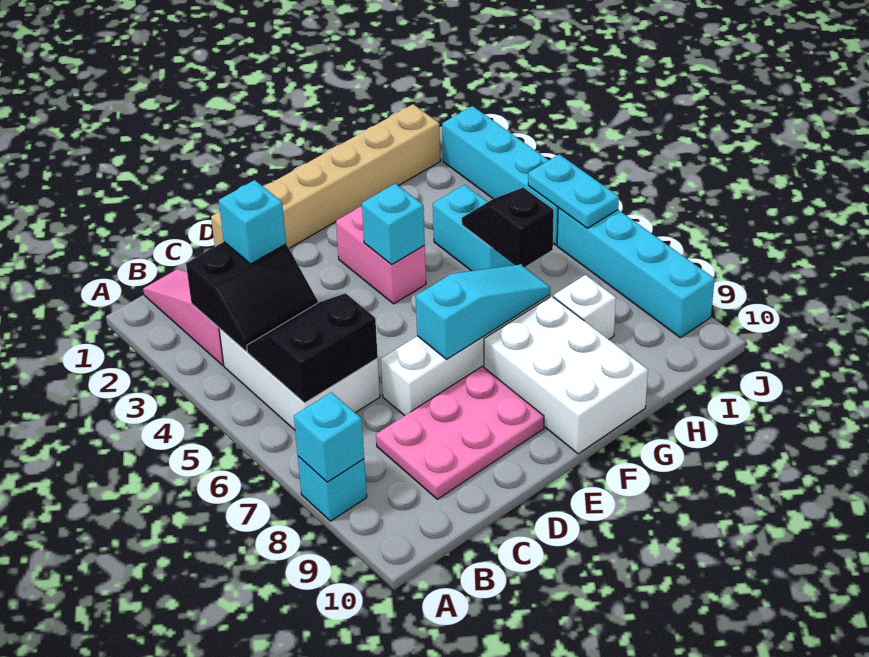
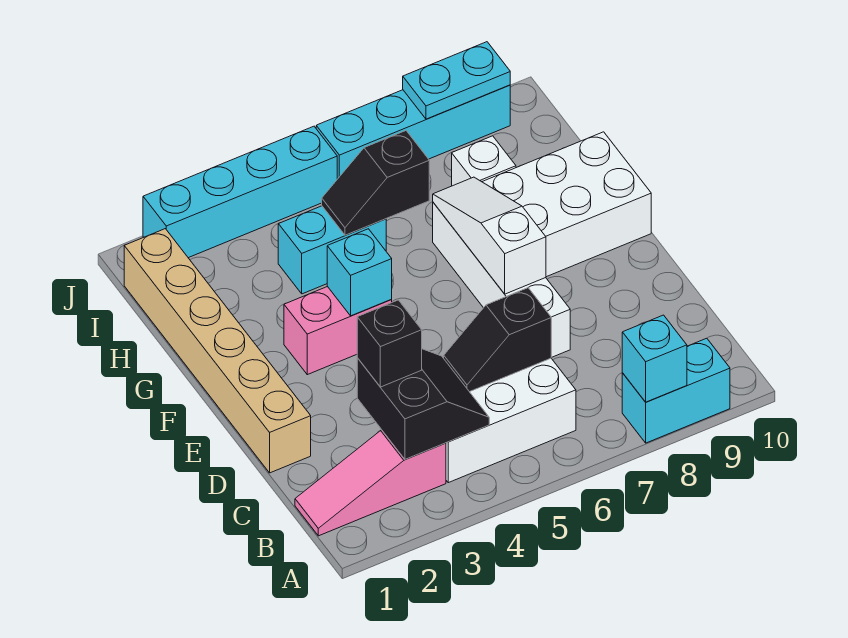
cyan brick A8 level 1 -> cyan brick A8:A9 level 1
black slope B5:C6 level 2 top 6 -> black slope C5:C6 level 2 top 6
cyan brick C3 level 3 -> black brick C3 level 3
pink plate C8:E9 level 1 -> none
cyan slope E7:G7 level 2 top E -> white slope E7:G7 level 2 top E
cyan plate J5:J6 level 2 -> cyan plate J8:J9 level 2

